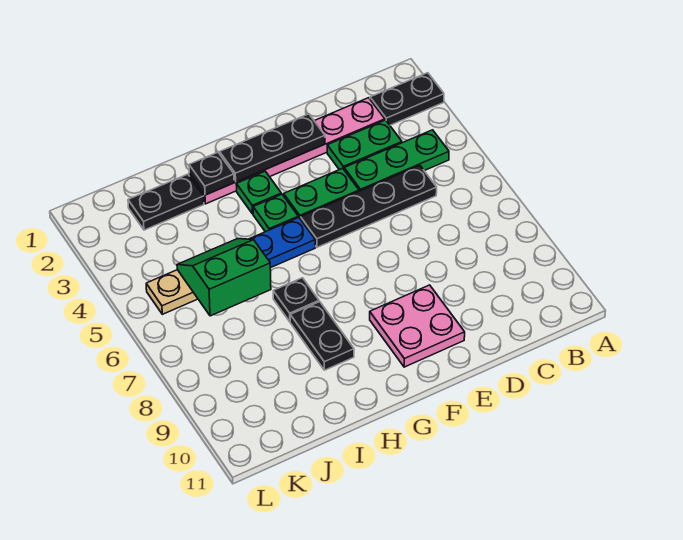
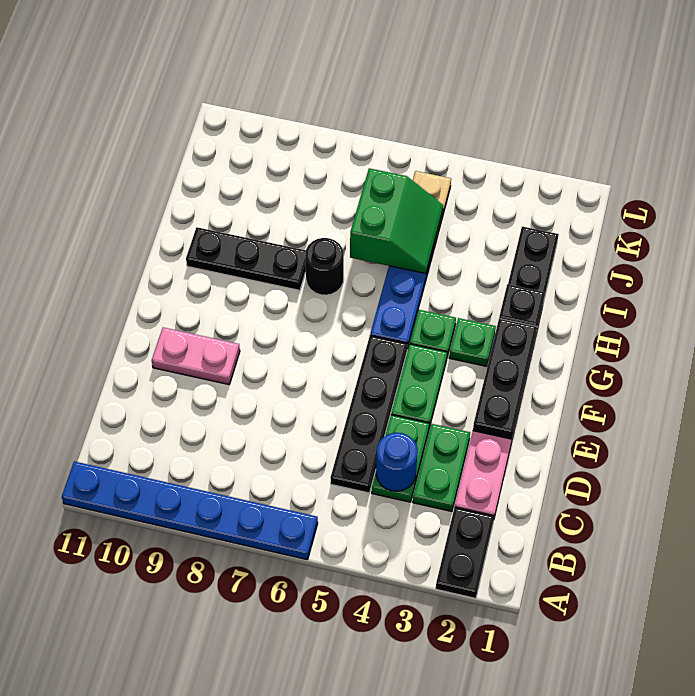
none -> blue plate A6:A11 level 1
green plate B4:D4 level 1 -> green plate C4:D4 level 1
none -> blue round brick C4 level 2
pink plate E9:F10 level 1 -> pink plate E9:E10 level 1
black plate H7 level 1 -> black round brick H7 level 1
black plate H8:H9 level 1 -> black plate H8:H10 level 1

